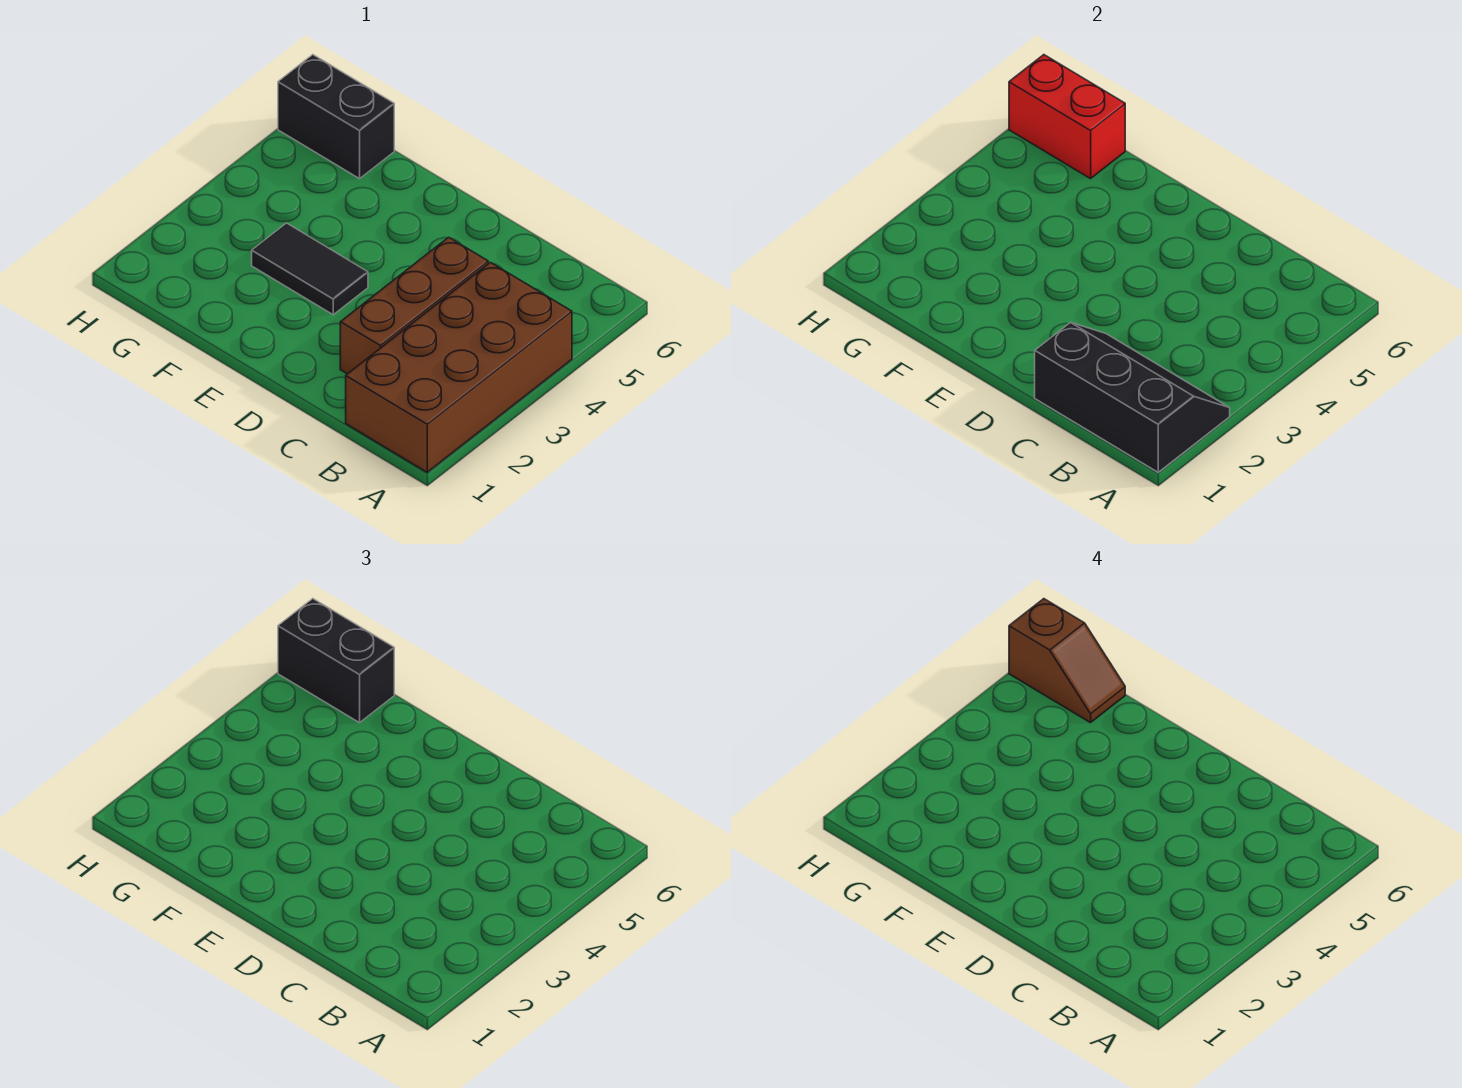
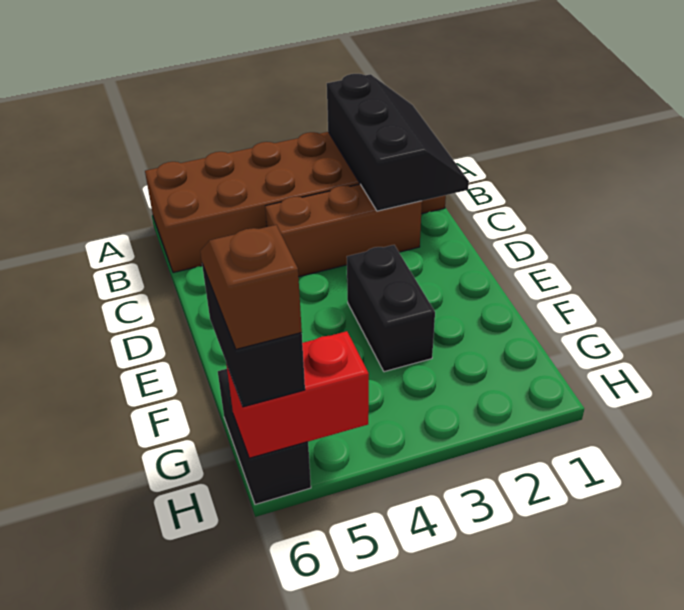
brown brick A1:B4 level 1 -> brown brick A1:B6 level 1
black slope A1:C2 level 2 top 1 -> black slope A1:C2 level 2 top 2
black tile E3:F3 level 1 -> black brick E3:F3 level 1
red brick G6:H6 level 2 -> red brick H5:H6 level 2

